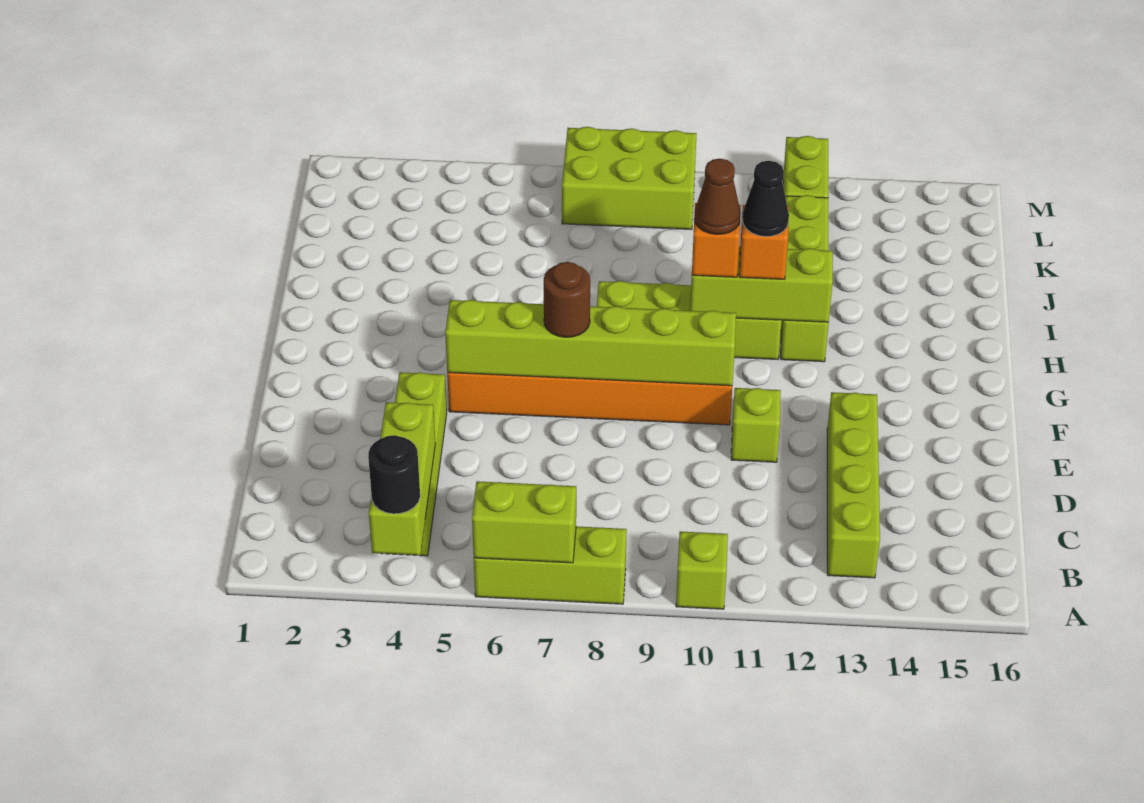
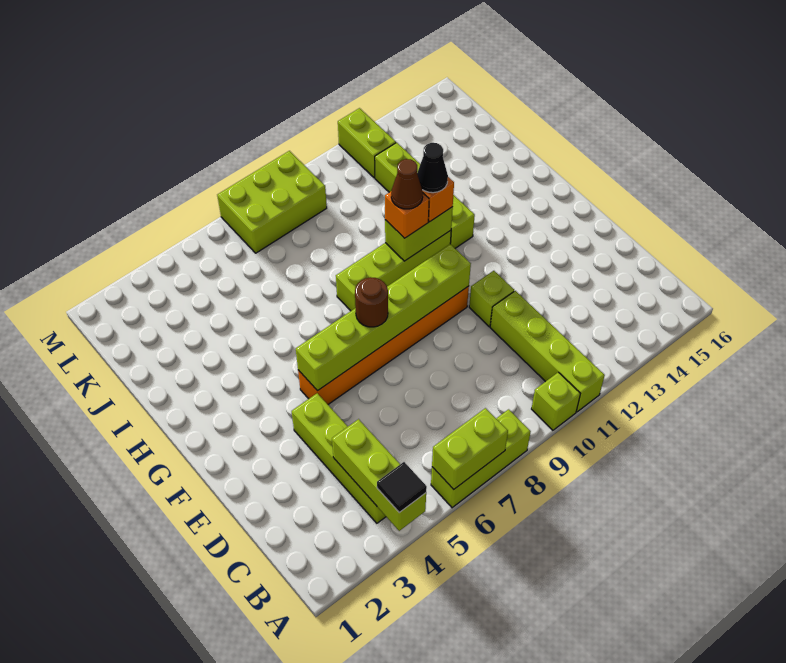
black round brick A4 level 3 -> black tile A4 level 3
lime brick B13:E13 level 1 -> lime brick A11:D11 level 1
lime brick H10:H12 level 2 -> lime brick H10:H11 level 2

